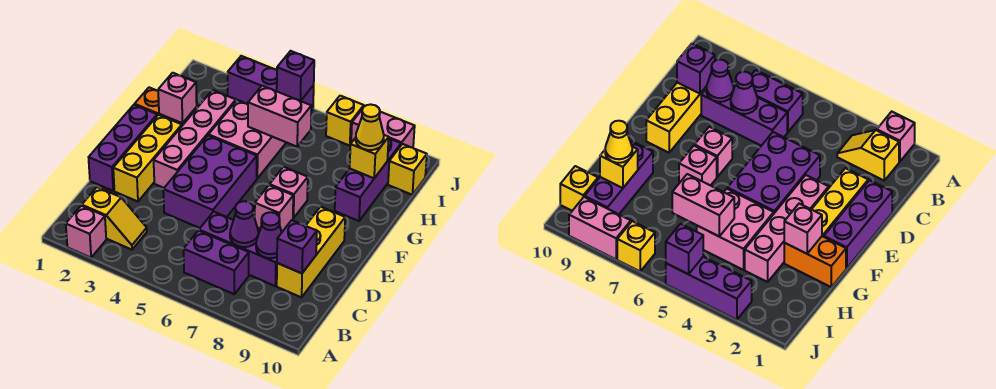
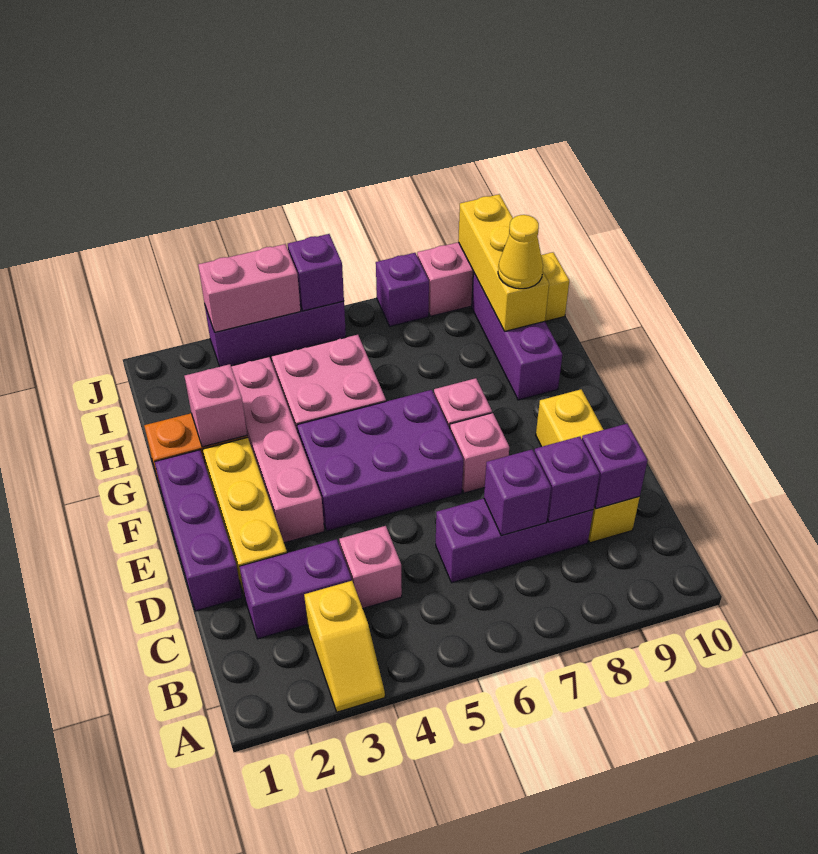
pink brick A2 level 1 -> pink brick C4 level 1
yellow slope B2:B3 level 1 top 2 -> yellow slope A3:B3 level 1 top B
purple brick B6:B7 level 1 -> purple brick C2:C3 level 1
purple cone C7 level 2 -> purple brick C7 level 2
purple cone C8 level 2 -> purple brick C8 level 2
purple brick D4:F5 level 1 -> purple brick E4:F6 level 1
pink brick H5:H6 level 2 -> pink brick J3:J4 level 2
yellow brick H9 level 2 -> yellow brick H9:J9 level 2
yellow brick J7 level 1 -> purple brick J7 level 1

